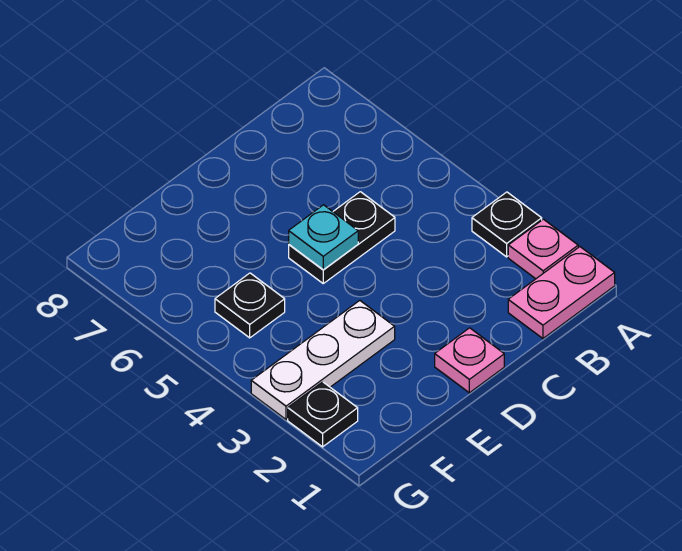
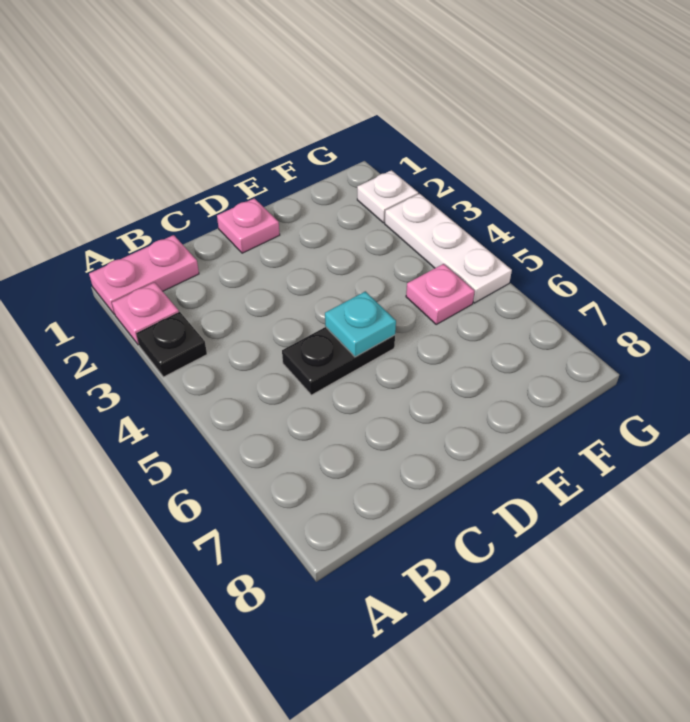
white plate E3:G3 level 1 -> white plate G3:G5 level 1
black plate F5 level 1 -> pink plate F5 level 1
black plate G2 level 1 -> white plate G2 level 1

